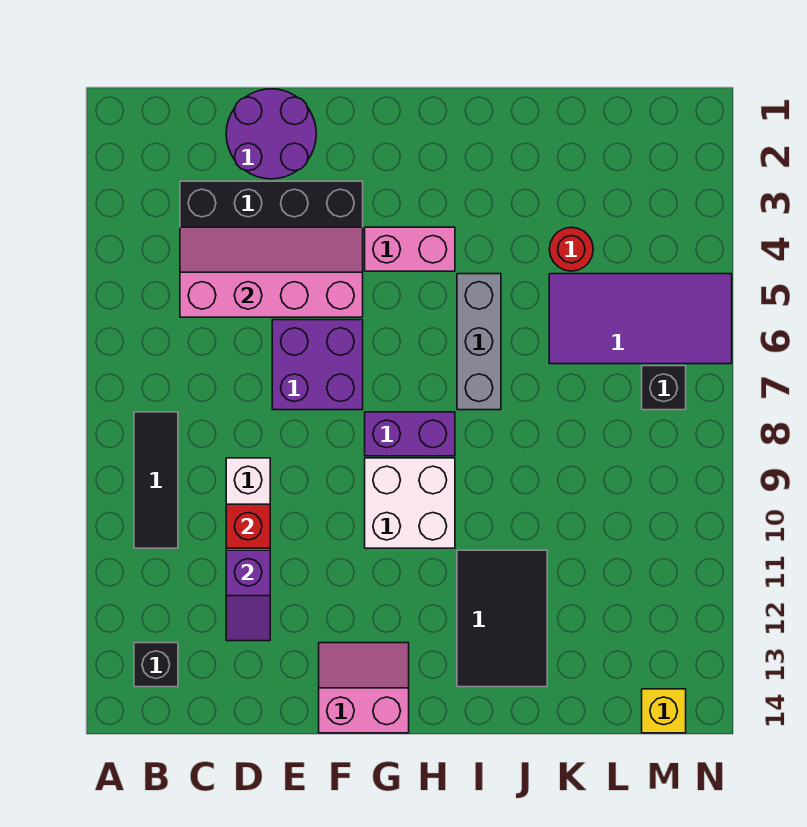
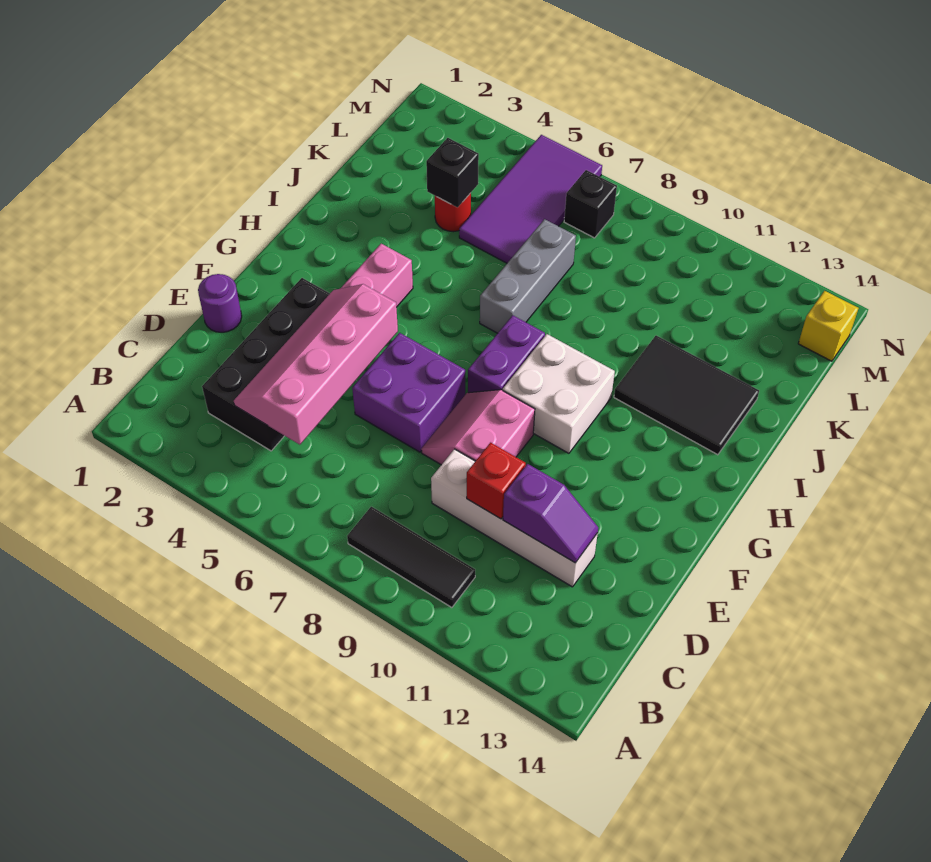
black brick B13 level 1 -> black brick K4 level 2
purple round brick D1:E2 level 1 -> purple round brick E1 level 1
pink slope F13:G14 level 1 top 14 -> pink slope E8:F9 level 1 top 9
grey brick I5:I7 level 1 -> grey brick I7:K7 level 1

